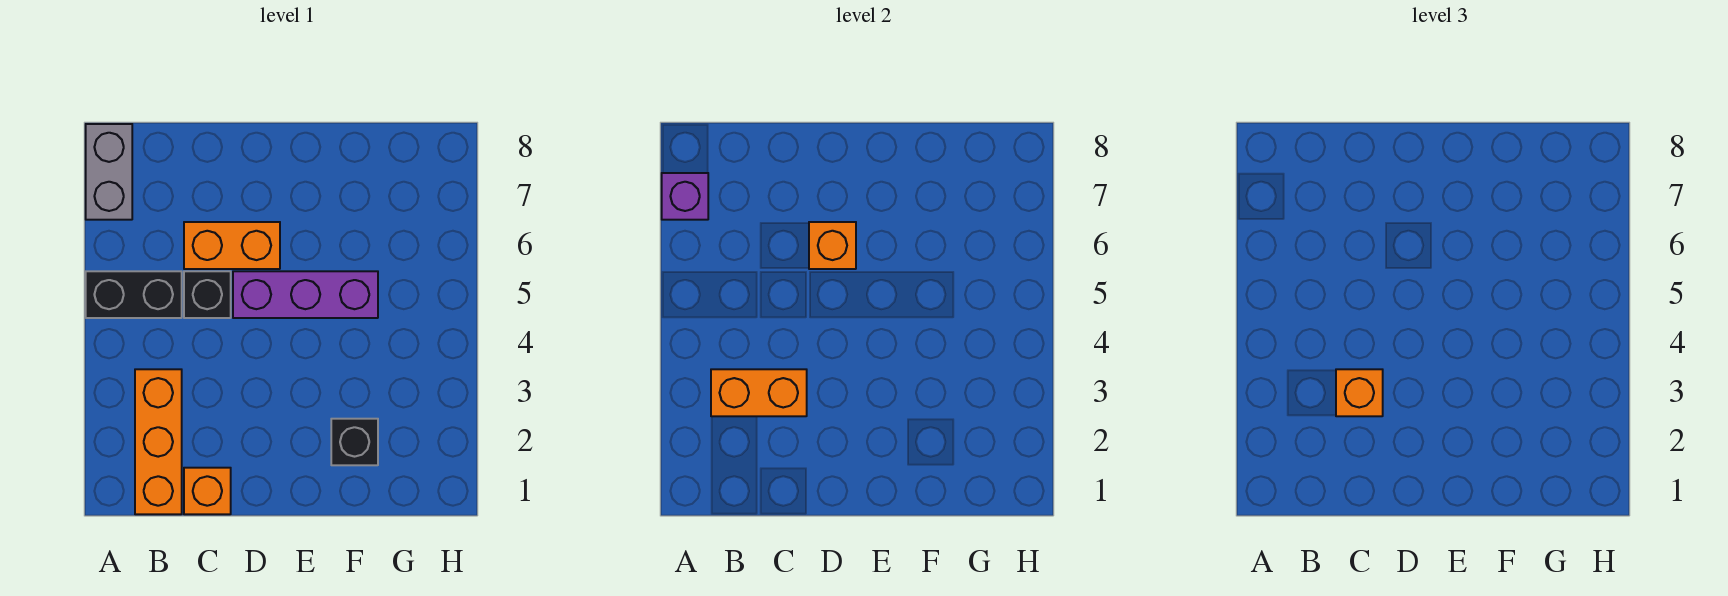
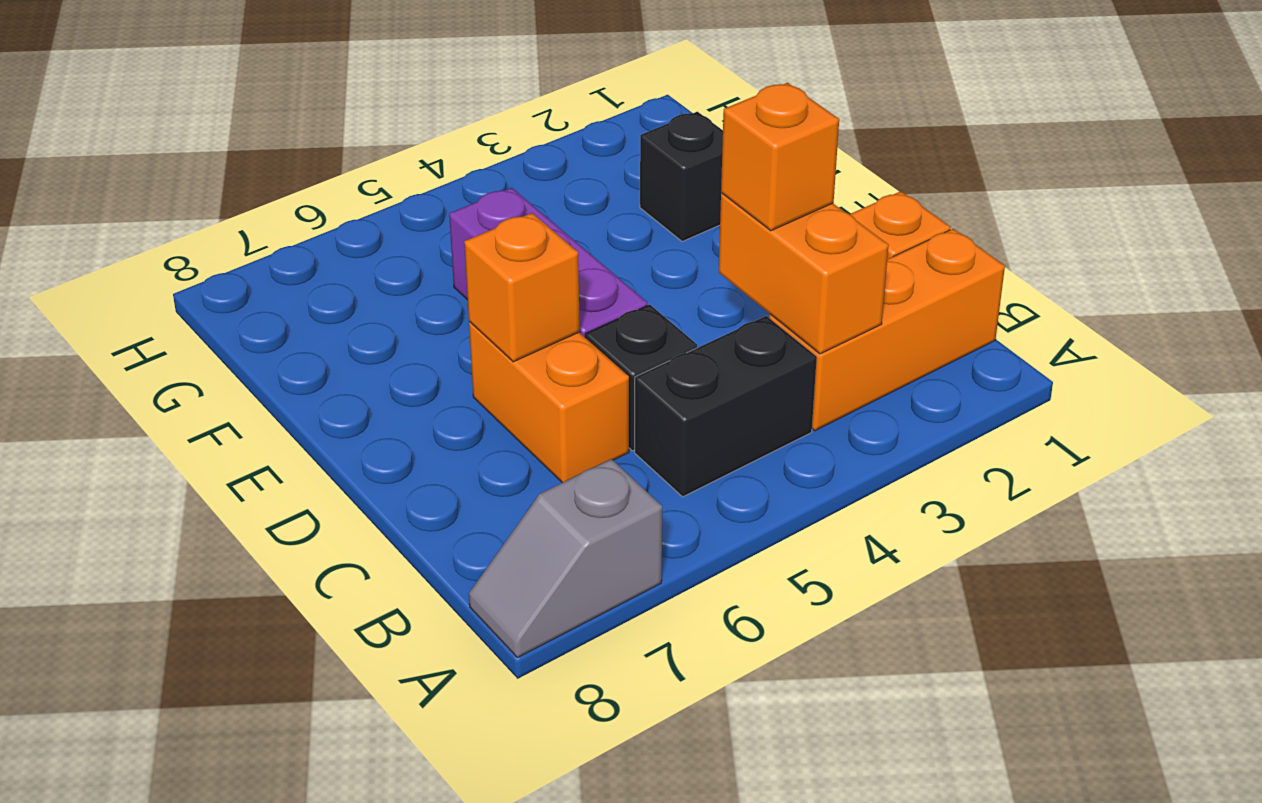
black brick A5:B5 level 1 -> black brick B4:B5 level 1
grey brick A7:A8 level 1 -> grey slope A7:A8 level 1 top 7
purple brick A7 level 2 -> none

